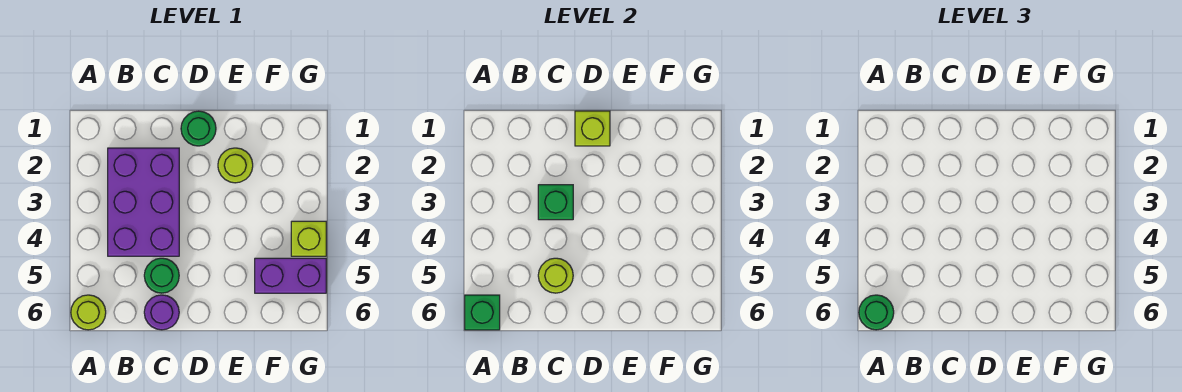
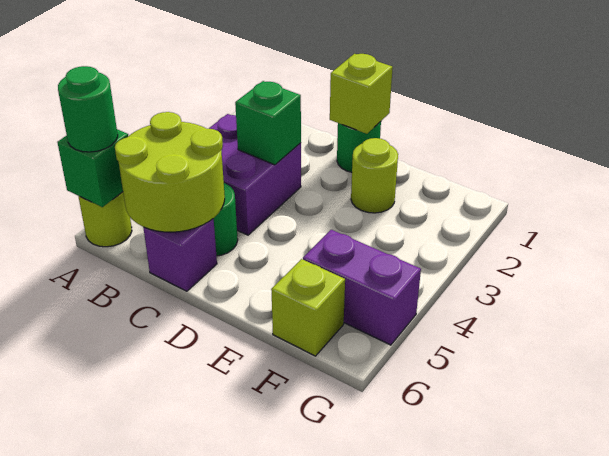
purple brick B2:C4 level 1 -> purple brick B3:C4 level 1
lime round brick C5 level 2 -> lime round brick B5:C6 level 2
purple round brick C6 level 1 -> purple brick C6 level 1
lime brick G4 level 1 -> lime brick F6 level 1

